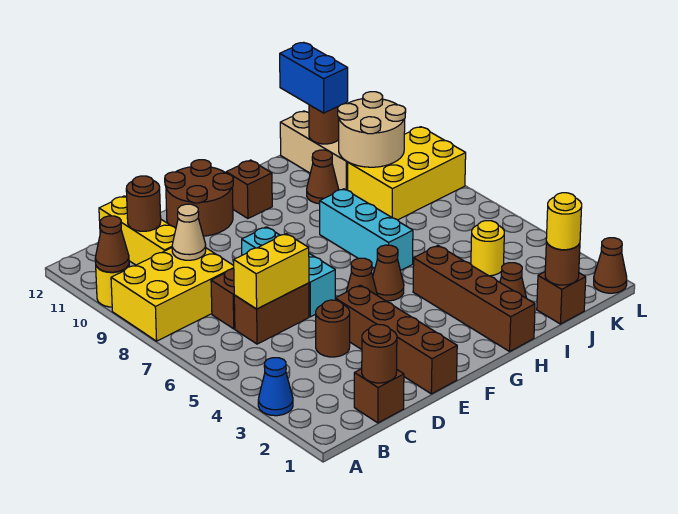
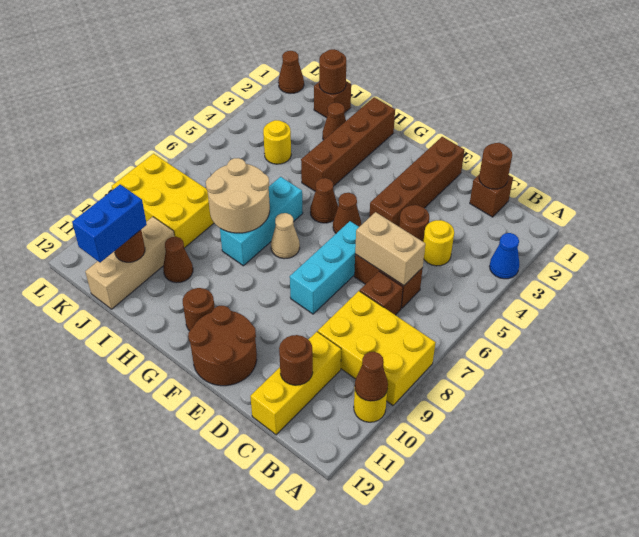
yellow brick C6:D6 level 2 -> tan brick C6:D6 level 2
tan cone C9 level 2 -> tan cone G7 level 1
brown brick G11 level 1 -> brown round brick G11 level 1
yellow round brick J1 level 3 -> yellow round brick C4 level 1
tan round brick J9:K10 level 2 -> tan round brick H7:I8 level 2

